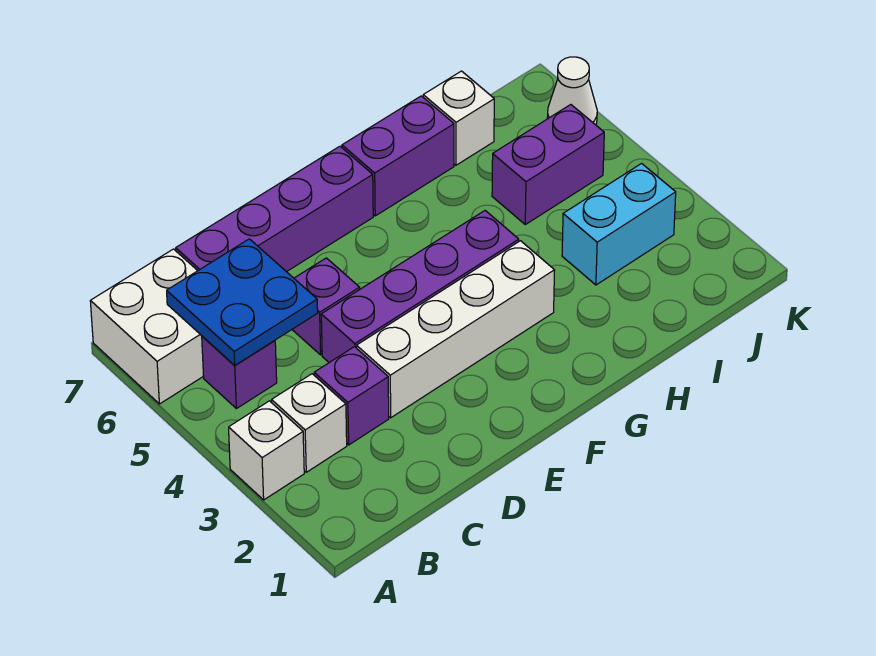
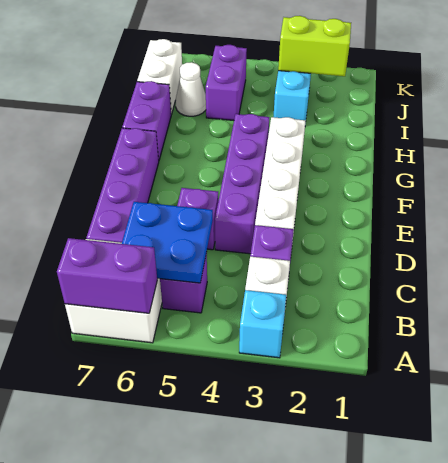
white brick A3 level 1 -> cyan brick A3 level 1
none -> purple brick A6:A7 level 2
white brick I7 level 1 -> white brick I7:J7 level 1
none -> lime brick J2:J3 level 2
white cone K6 level 1 -> white cone I6 level 1

